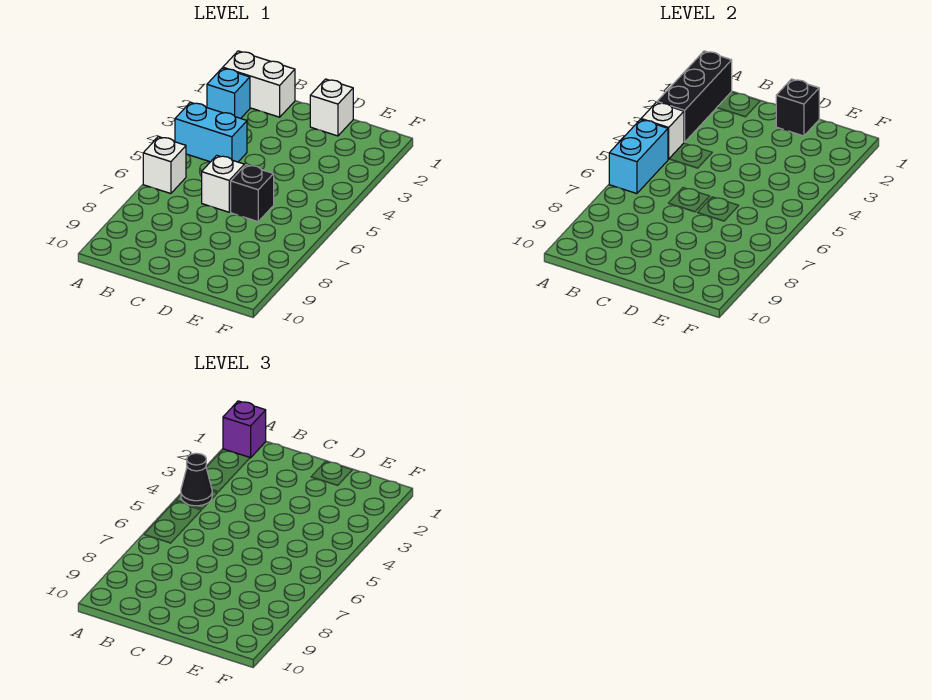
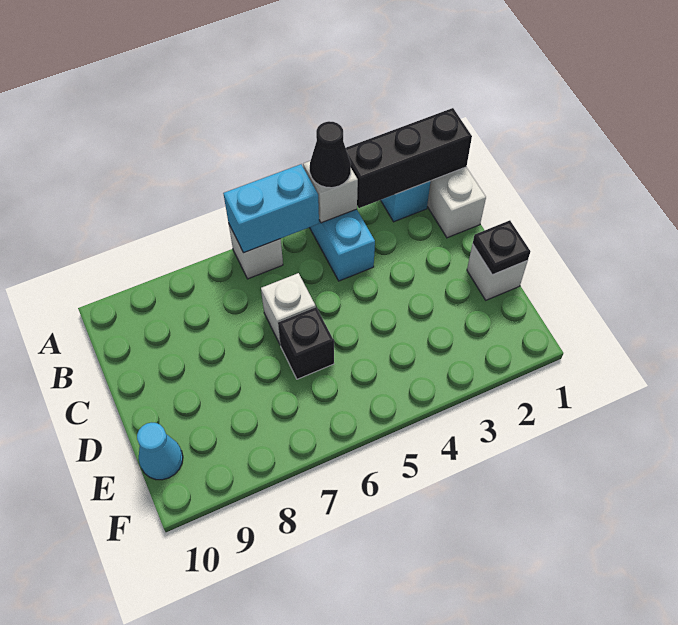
purple brick A1 level 3 -> none
black brick D1 level 2 -> black plate D1 level 2
none -> cyan cone E10 level 1

